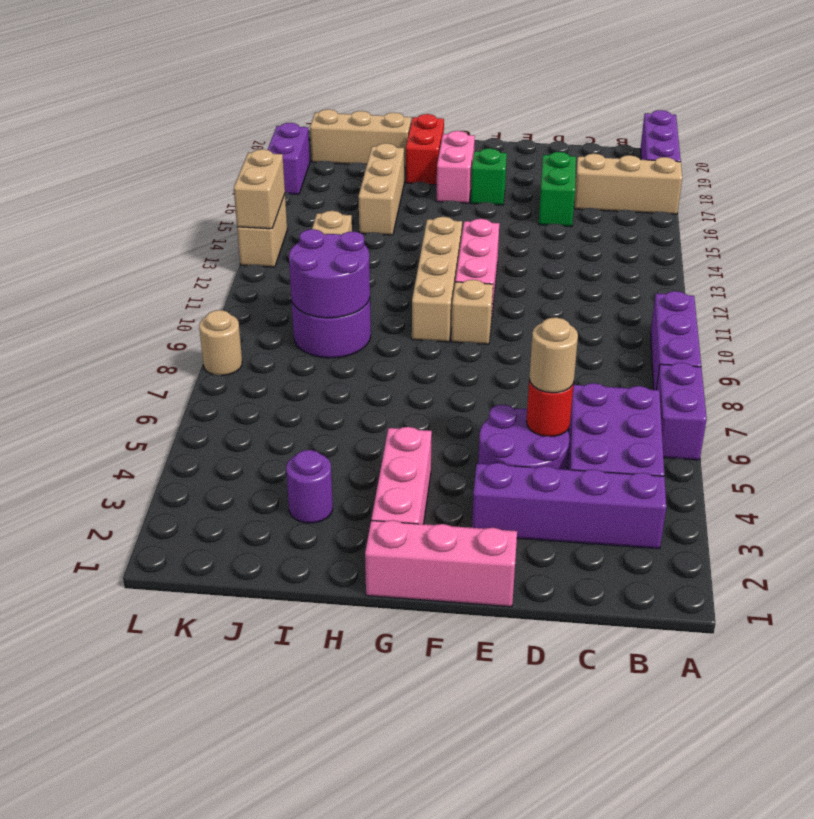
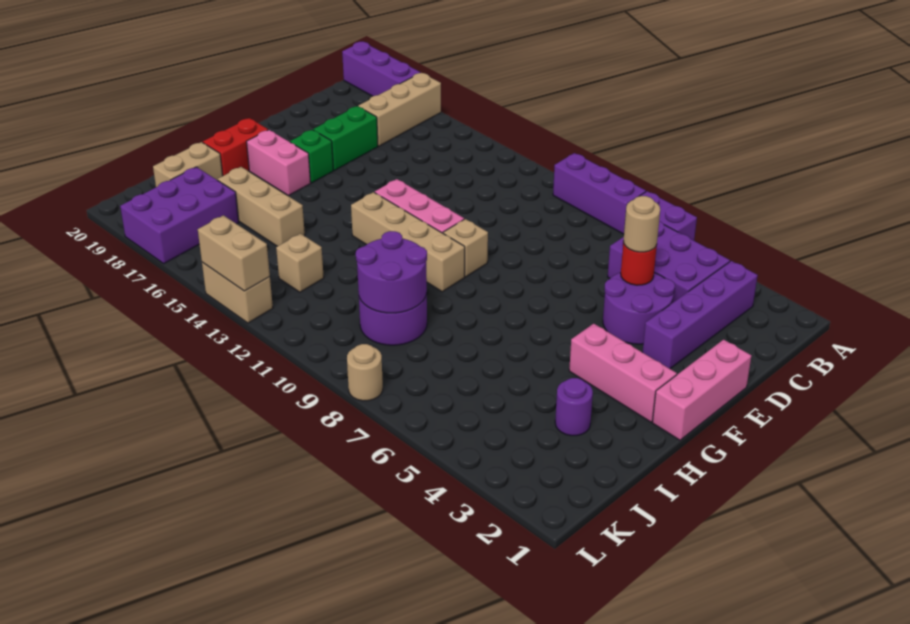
green brick D16:D17 level 1 -> green brick D17:E17 level 1
red brick H18:H19 level 1 -> red brick G19:H19 level 1
tan brick I19:K19 level 1 -> tan brick I19:J19 level 1
purple brick L17:L18 level 1 -> purple brick J17:L18 level 1

